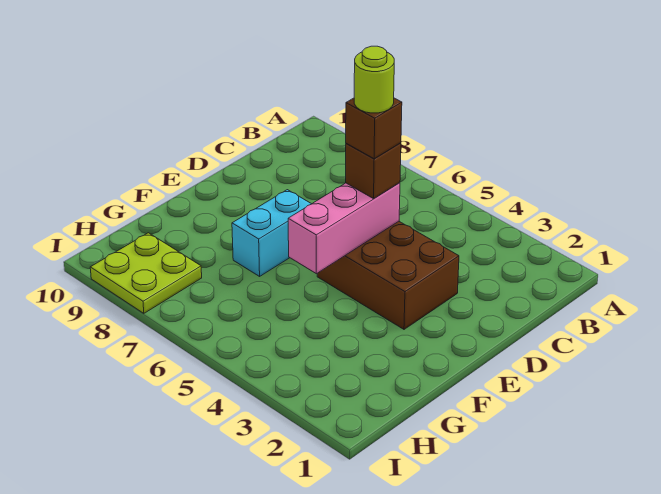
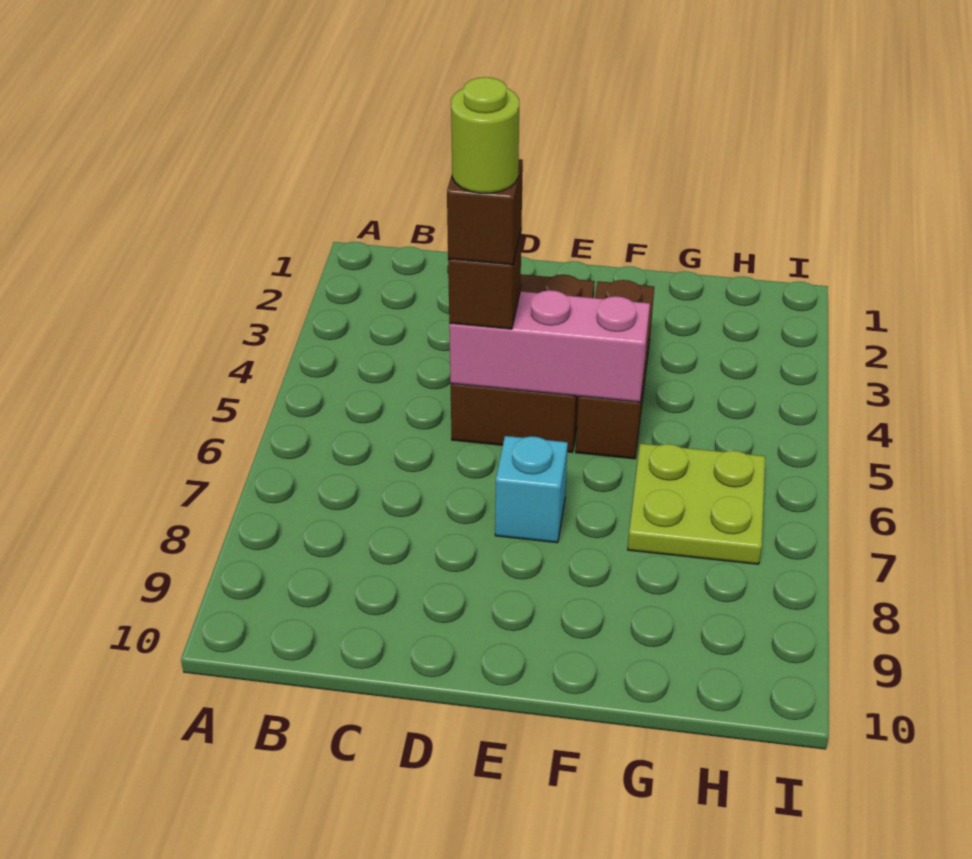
cyan brick E7:F7 level 1 -> cyan brick E7 level 1
none -> brown brick F3:F5 level 1
lime plate H8:I9 level 1 -> lime plate G6:H7 level 1

